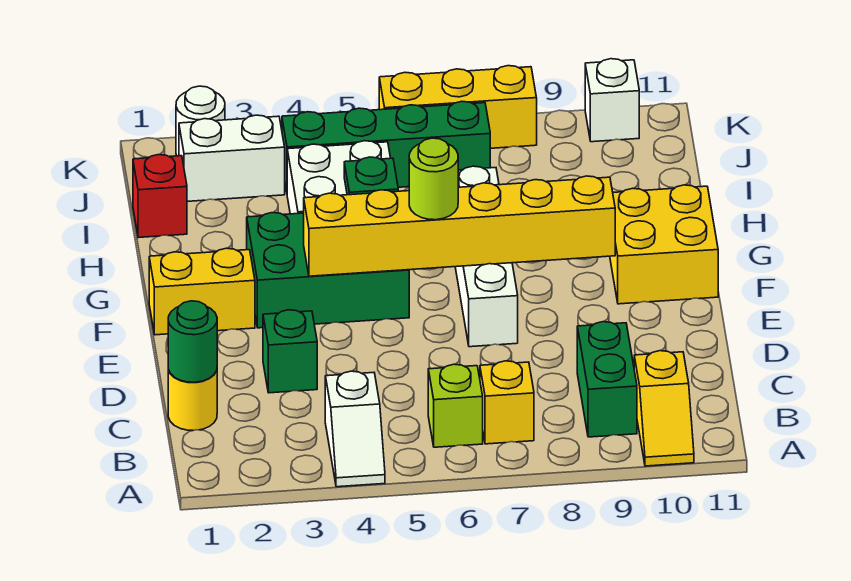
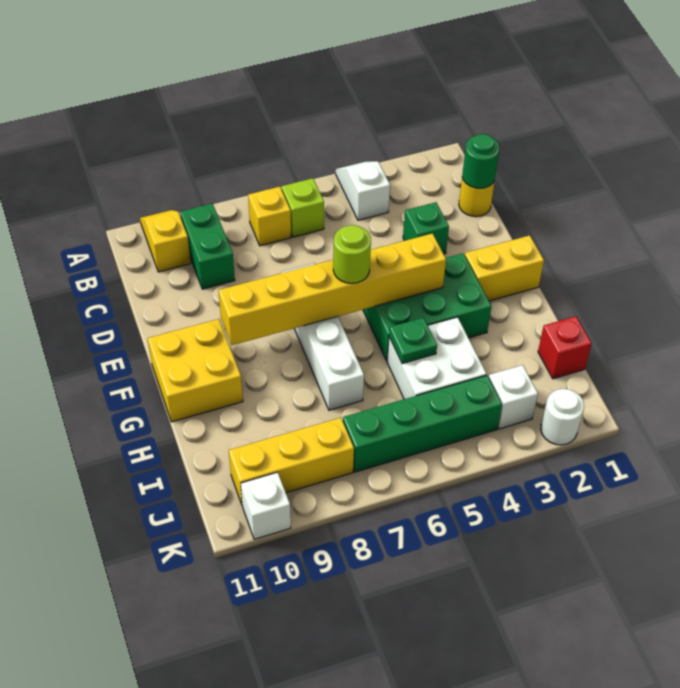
white brick J2:J3 level 1 -> white brick J3 level 1
yellow brick K6:K8 level 1 -> yellow brick J8:J10 level 1

